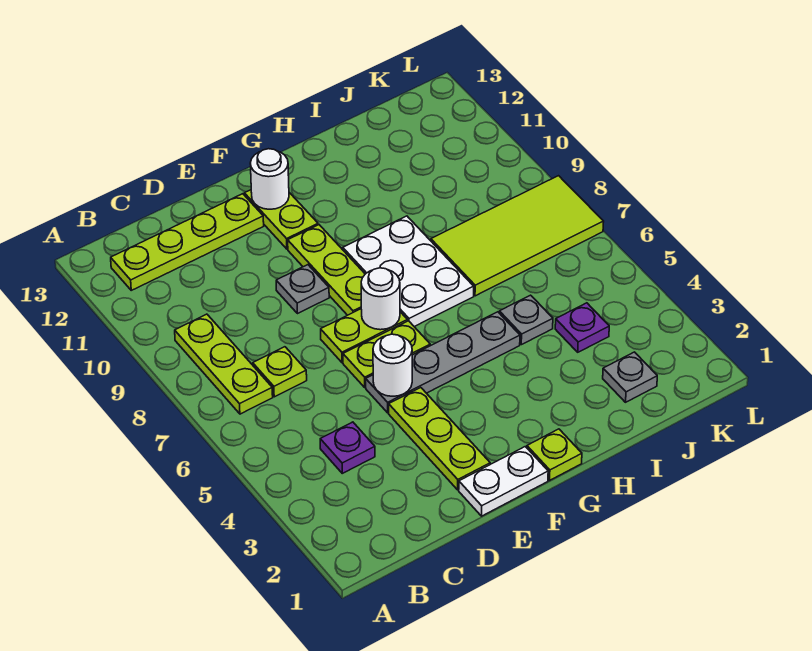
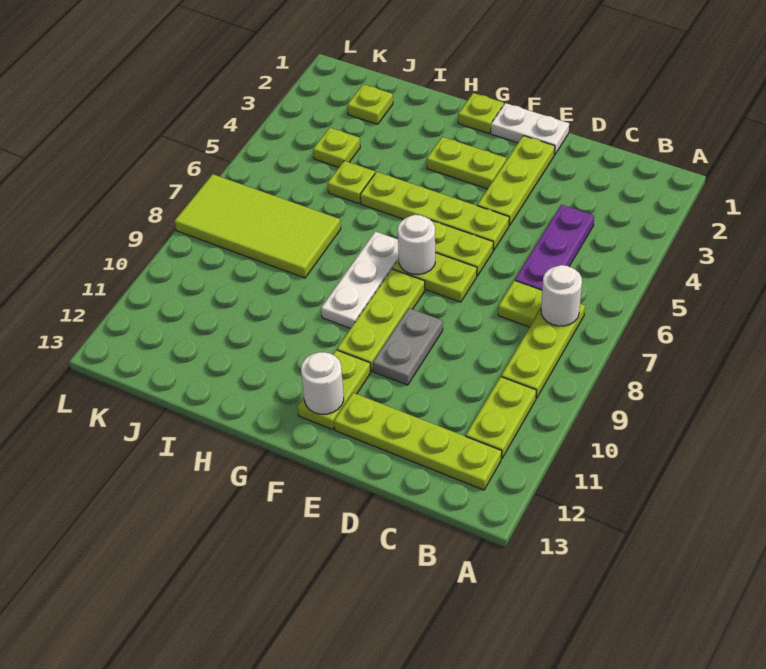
none -> lime plate B10:B11 level 1
purple plate C4 level 1 -> purple plate C4:C6 level 1
grey plate E5:H5 level 1 -> lime plate E5:H5 level 1
white round brick E5 level 2 -> white round brick B7 level 2
grey plate E9 level 1 -> grey plate E9:E10 level 1
none -> lime plate F3:G3 level 1
white plate G7:H9 level 1 -> white plate G7:G9 level 1
grey plate I5 level 1 -> lime plate I5 level 1
grey plate J2 level 1 -> lime plate J2 level 1
purple plate J4 level 1 -> lime plate J4 level 1

